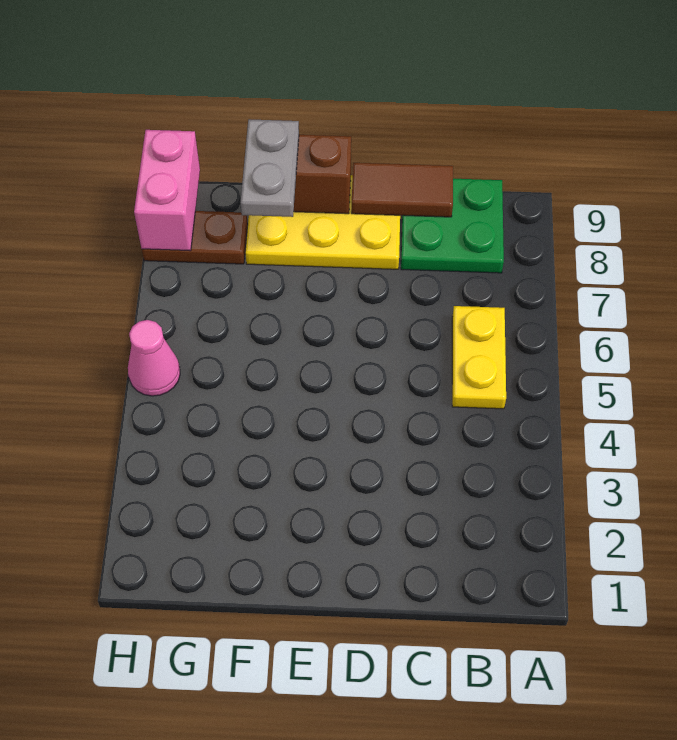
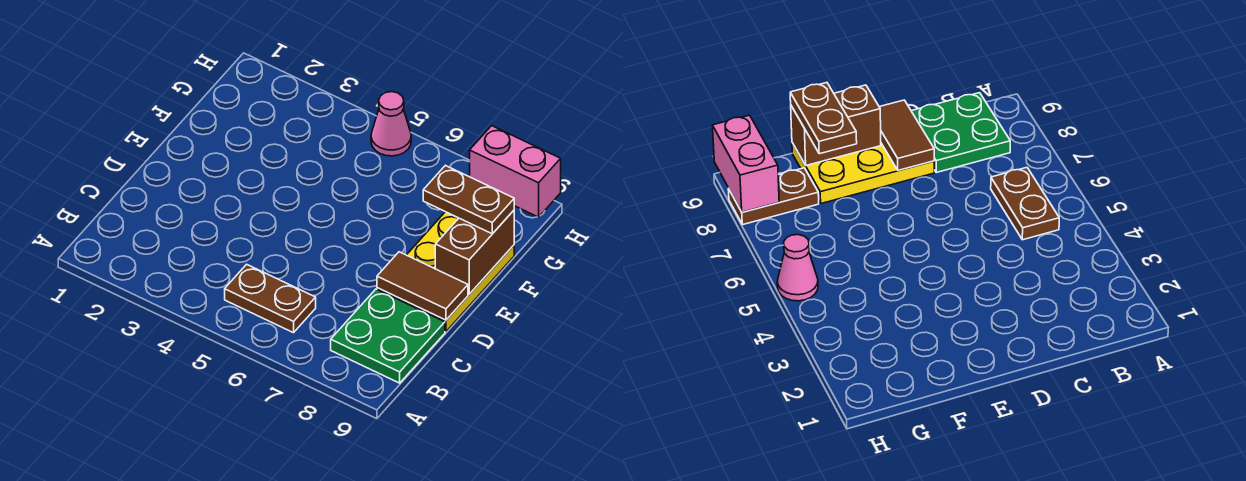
yellow plate B5:B6 level 1 -> brown plate B5:B6 level 1
brown tile C9:D9 level 2 -> brown tile D8:D9 level 2
grey plate F8:F9 level 3 -> brown plate F8:F9 level 3

